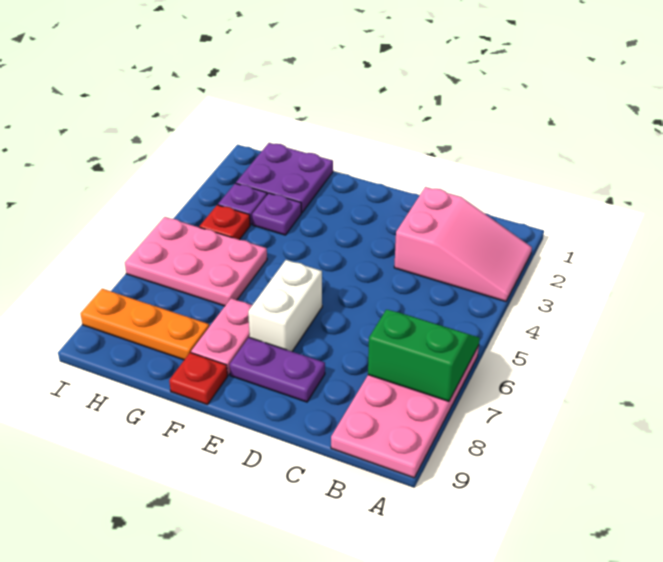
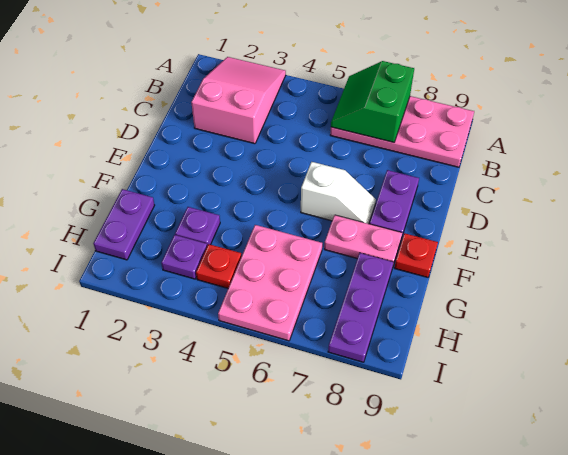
white brick E6:E7 level 1 -> white slope E6:E7 level 1 top 6
purple plate G1:H2 level 1 -> purple plate G1:H1 level 1
orange plate G8:I8 level 1 -> purple plate G8:I8 level 1

